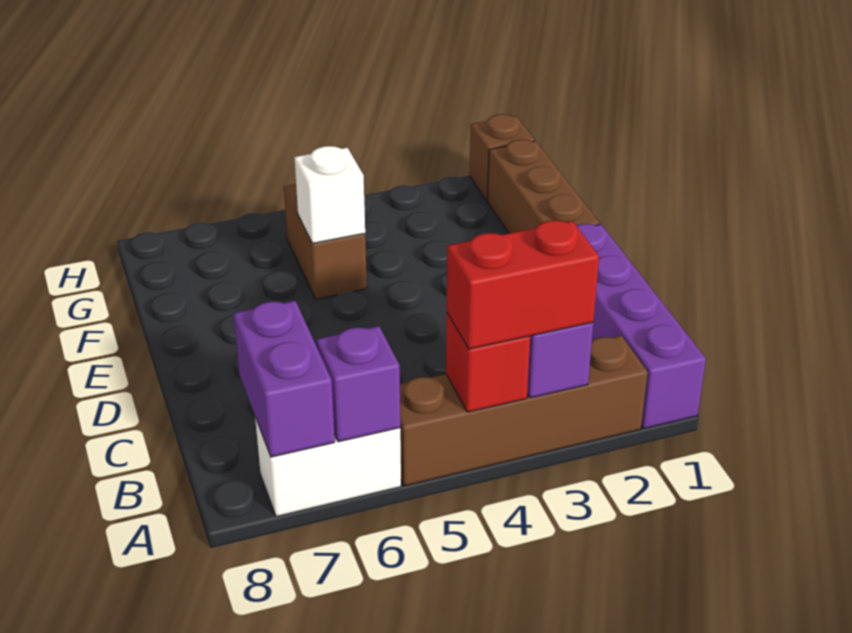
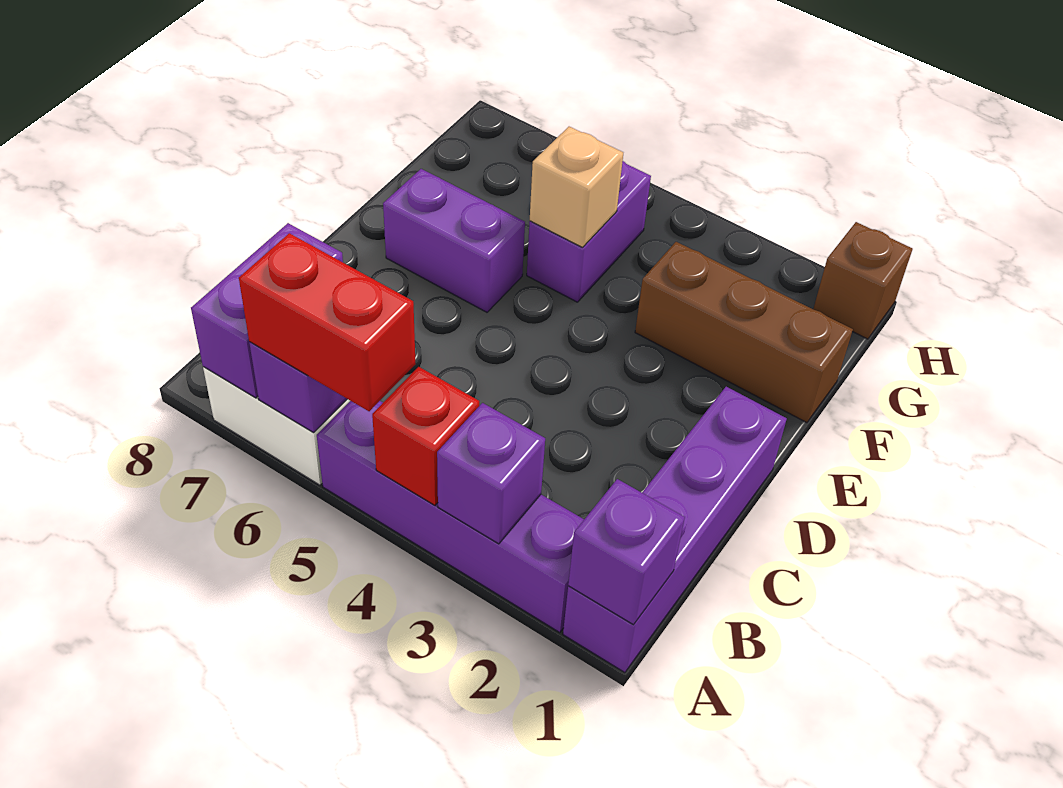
none -> purple brick A1 level 2
brown brick A2:A5 level 1 -> purple brick A2:A5 level 1
red brick A3:A4 level 3 -> red brick A5:A6 level 3
brown brick E1:G1 level 1 -> brown brick F1:F3 level 1
none -> purple brick E6:E7 level 1
brown brick F5:G5 level 1 -> purple brick F5:G5 level 1
white brick F5 level 2 -> tan brick F5 level 2

